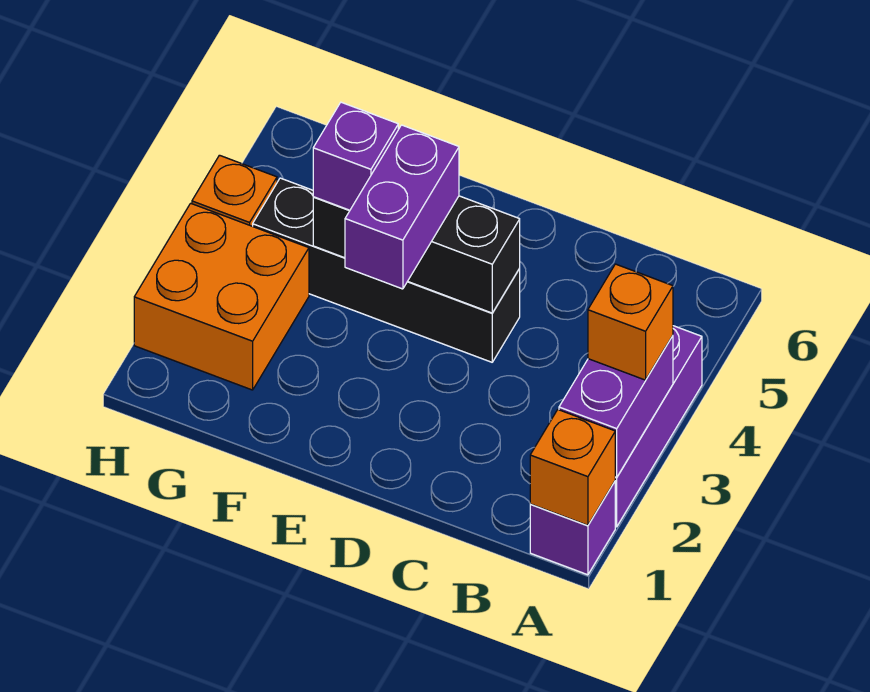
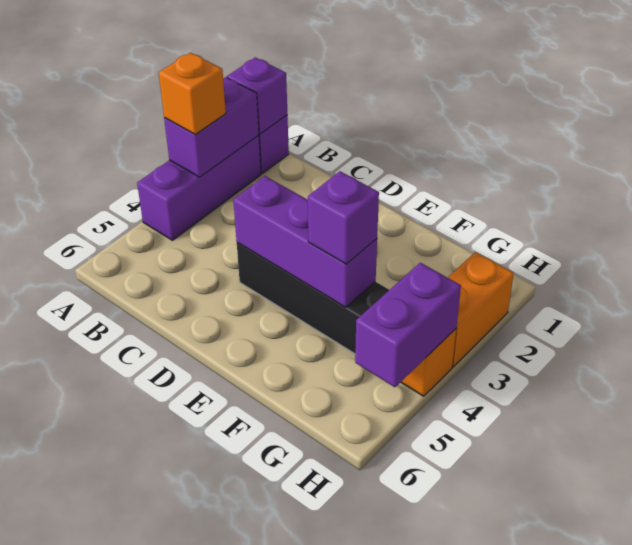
orange brick A1 level 2 -> purple brick A1 level 2
black brick D4:F4 level 2 -> purple brick D4:F4 level 2
purple brick E3:E4 level 3 -> purple brick H4:H5 level 2
orange brick G2:H3 level 1 -> orange brick H2:H3 level 1

